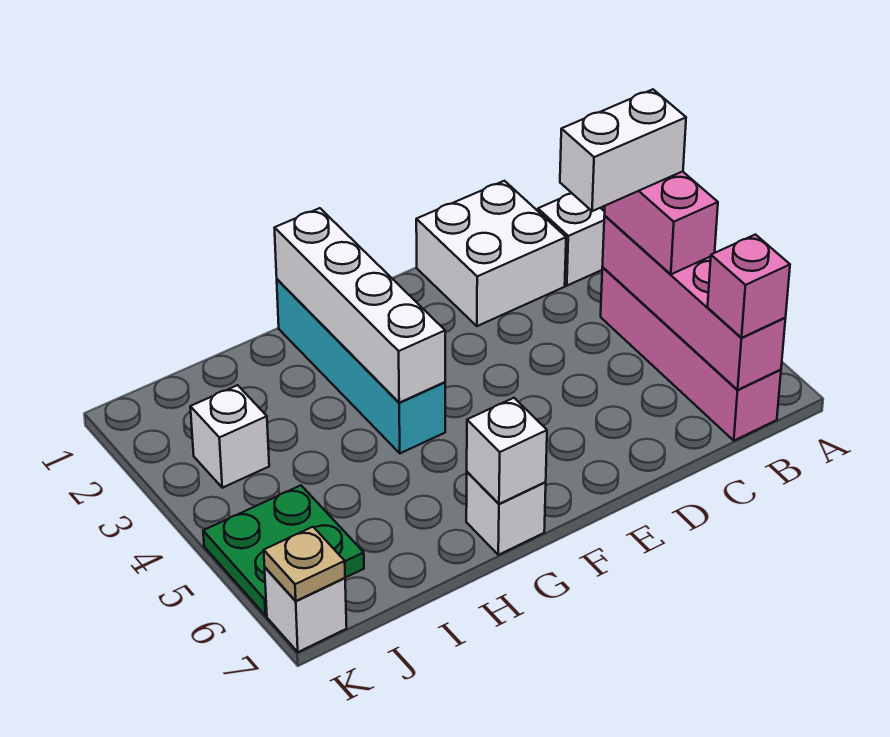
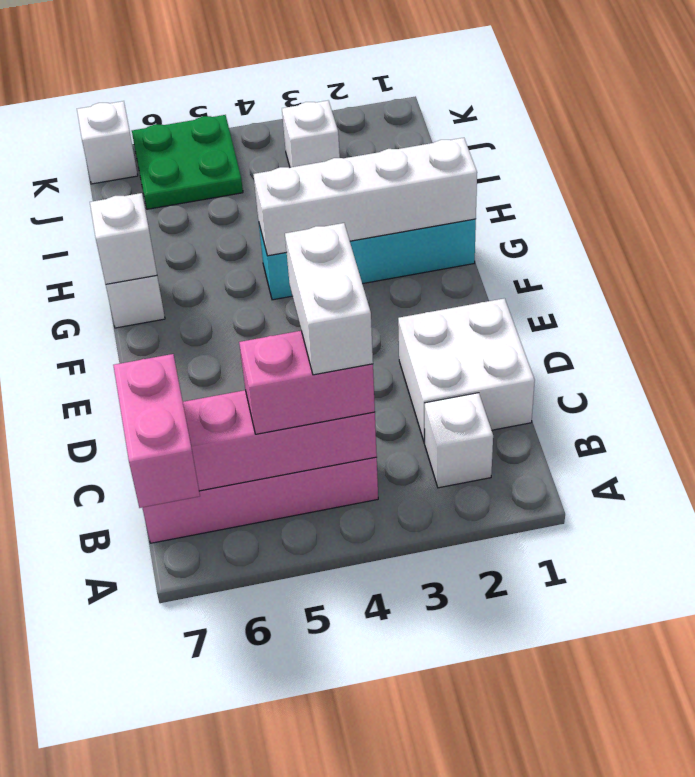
pink brick B7 level 3 -> pink brick A7:B7 level 3
tan plate K7 level 2 -> none

